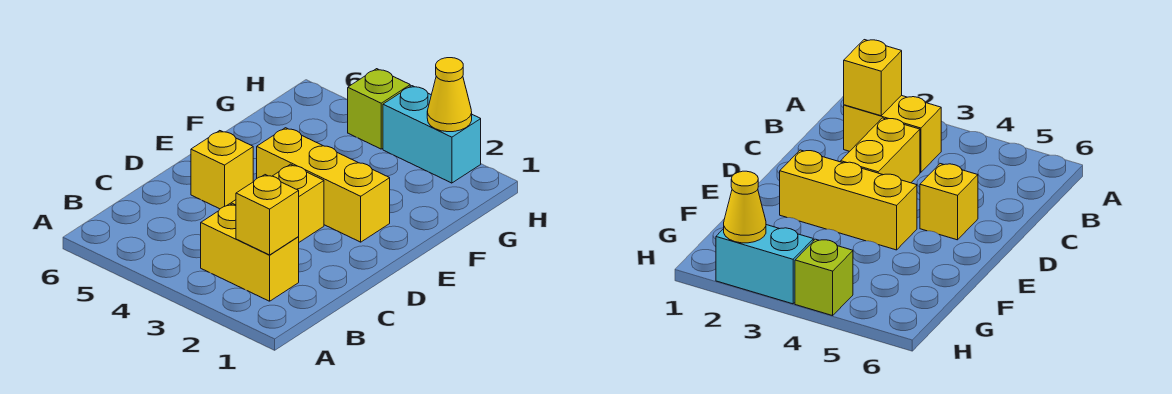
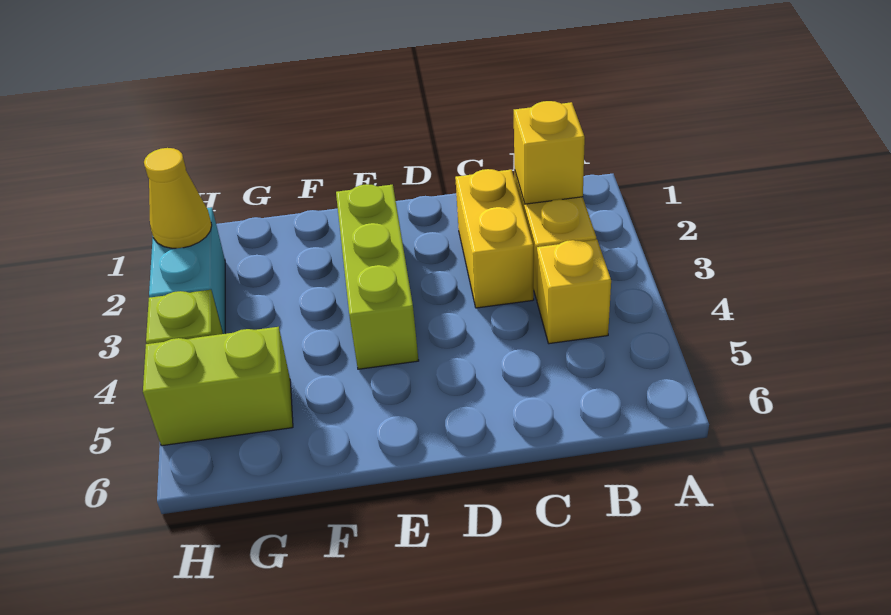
yellow brick C3:D3 level 1 -> yellow brick C2:C3 level 1
yellow brick D5 level 1 -> yellow brick B4 level 1
yellow brick E2:E4 level 1 -> lime brick E2:E4 level 1
none -> lime brick G5:H5 level 1

